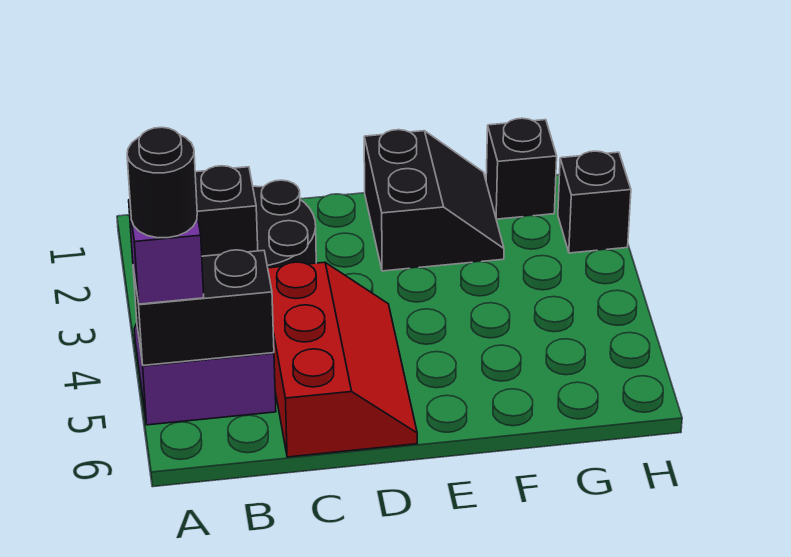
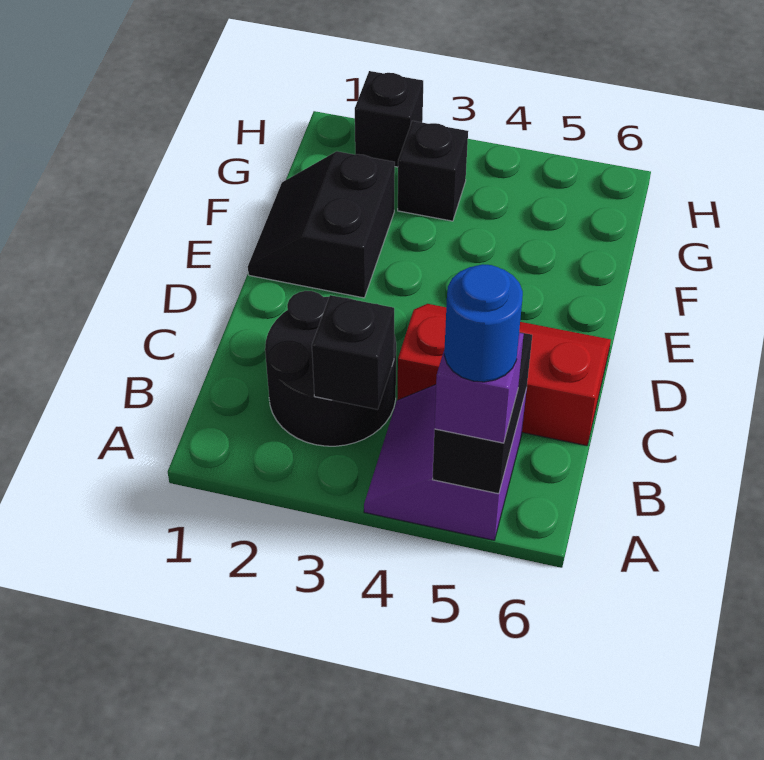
black round brick A5 level 4 -> blue round brick A5 level 4
black slope E1:F2 level 1 top E -> black slope E1:F2 level 1 top 2
black brick G1 level 1 -> black brick G3 level 1

